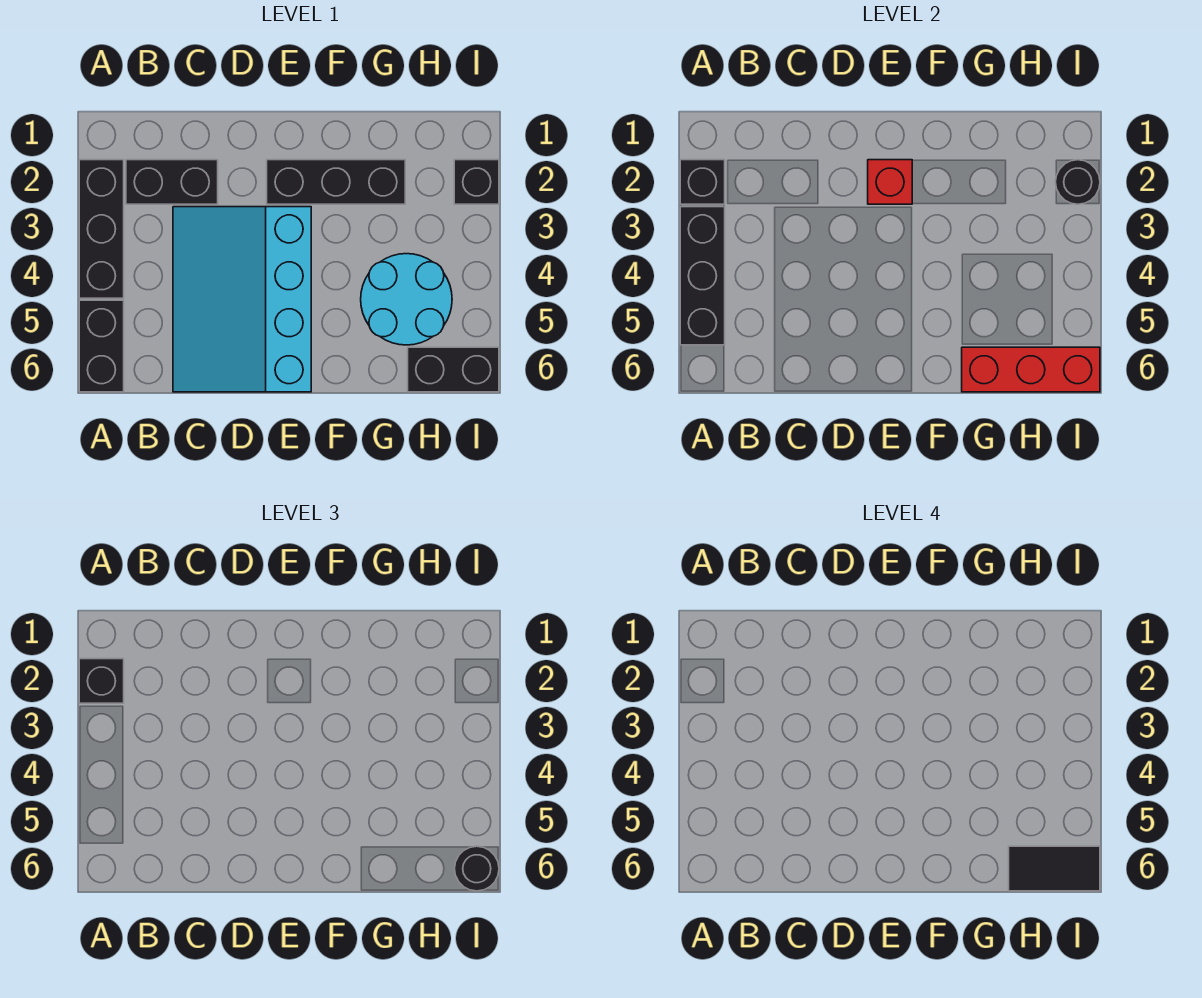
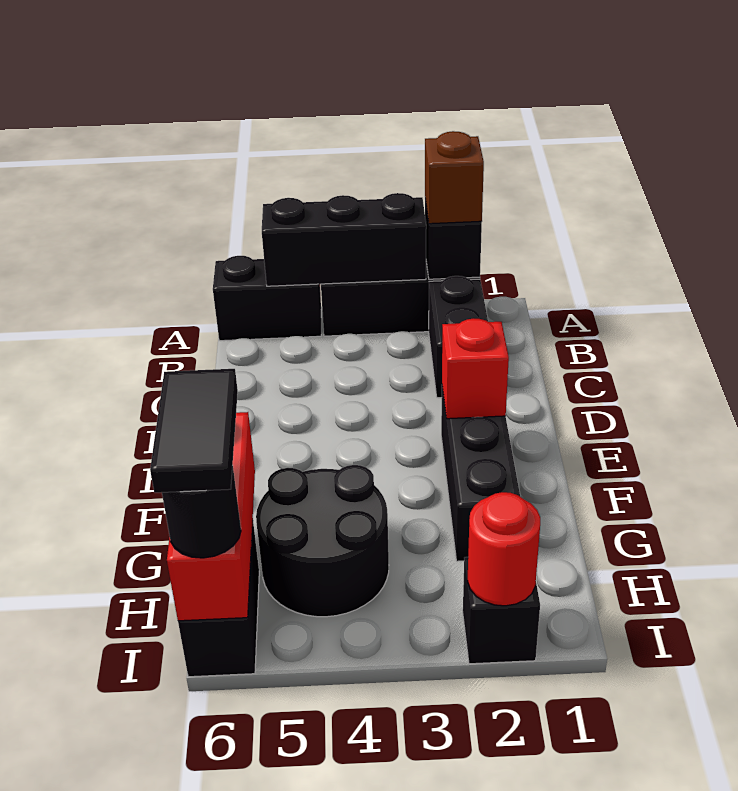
black brick A2 level 3 -> brown brick A2 level 3
cyan slope C3:E6 level 1 top E -> none
cyan round brick G4:H5 level 1 -> black round brick G4:H5 level 1
black round brick I2 level 2 -> red round brick I2 level 2

